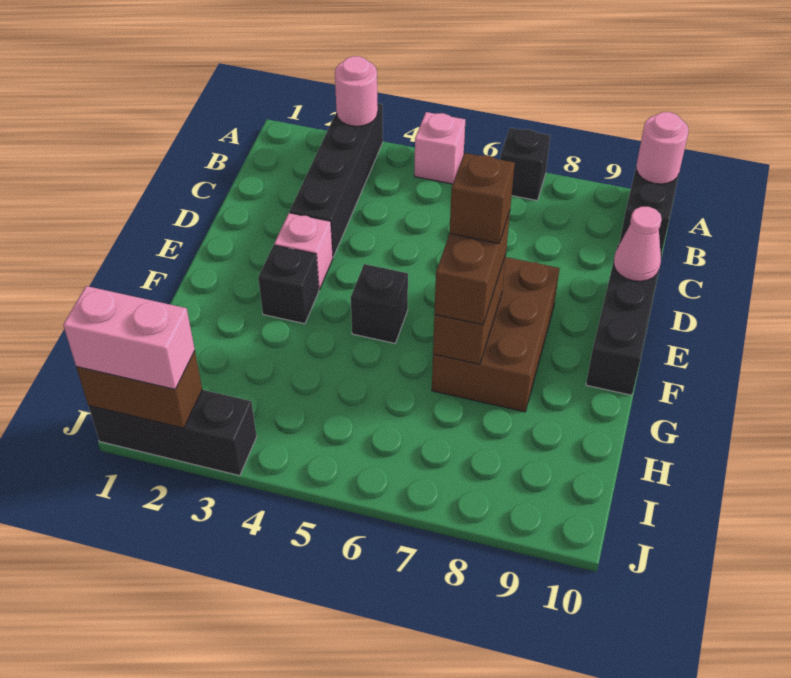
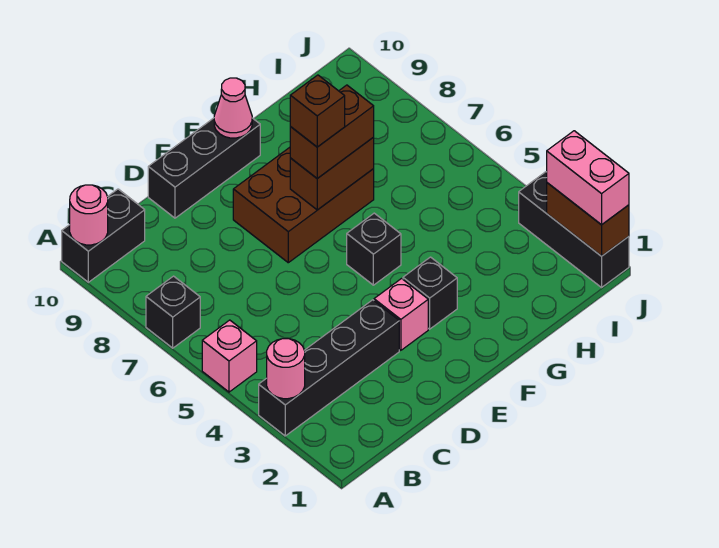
pink cone D10 level 2 -> pink cone F10 level 2

